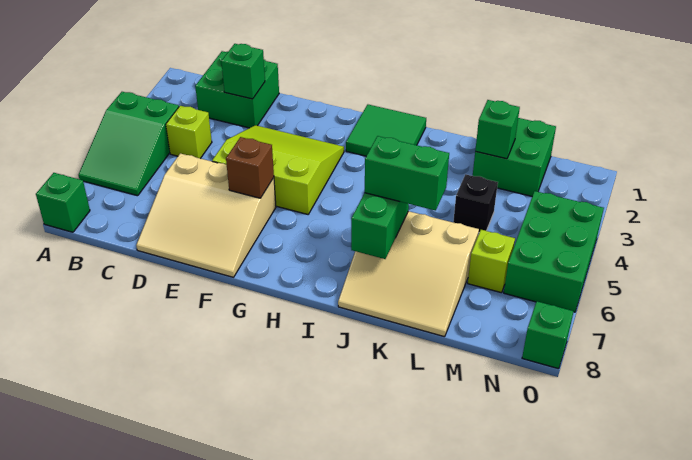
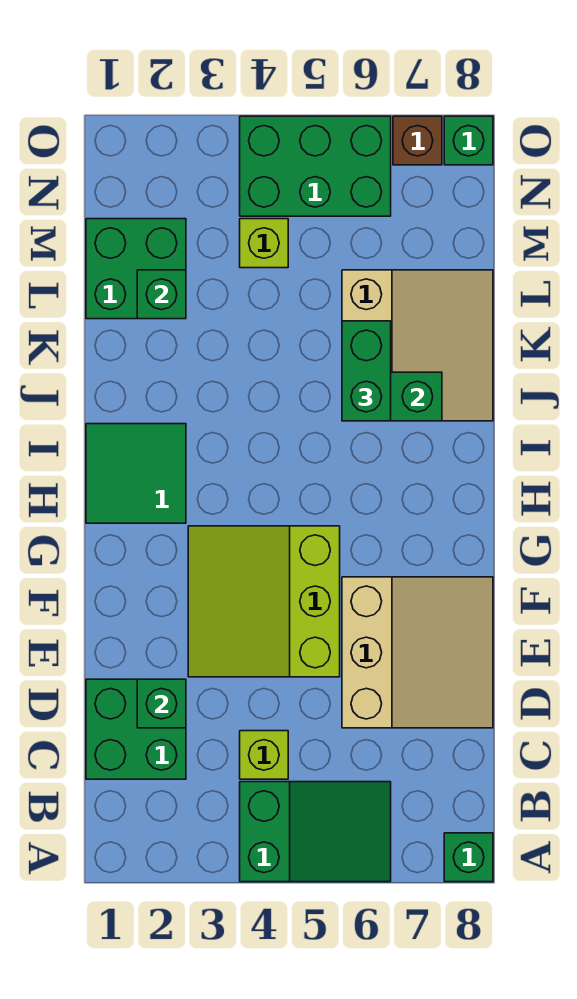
brown brick F6 level 2 -> brown brick O7 level 1
black brick L4 level 1 -> none
lime brick M6 level 1 -> lime brick M4 level 1

